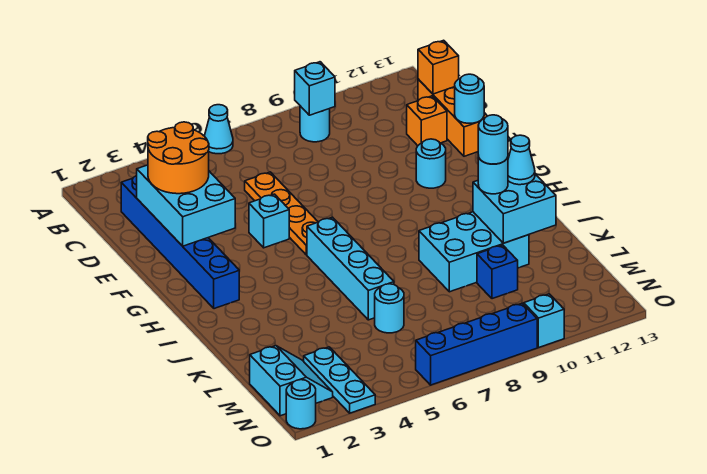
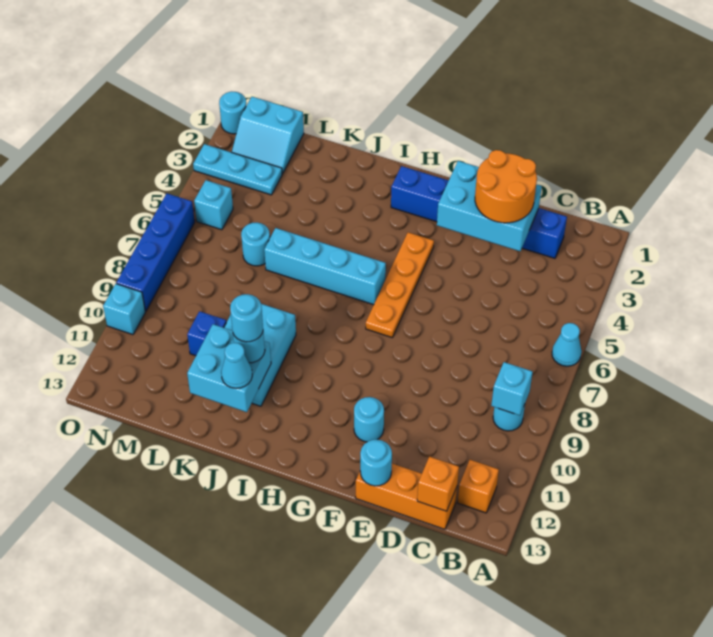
orange plate D6:G6 level 1 -> orange plate G4:G7 level 1
orange brick D12 level 1 -> orange brick B12 level 1
cyan brick F5 level 1 -> cyan brick N5 level 1

